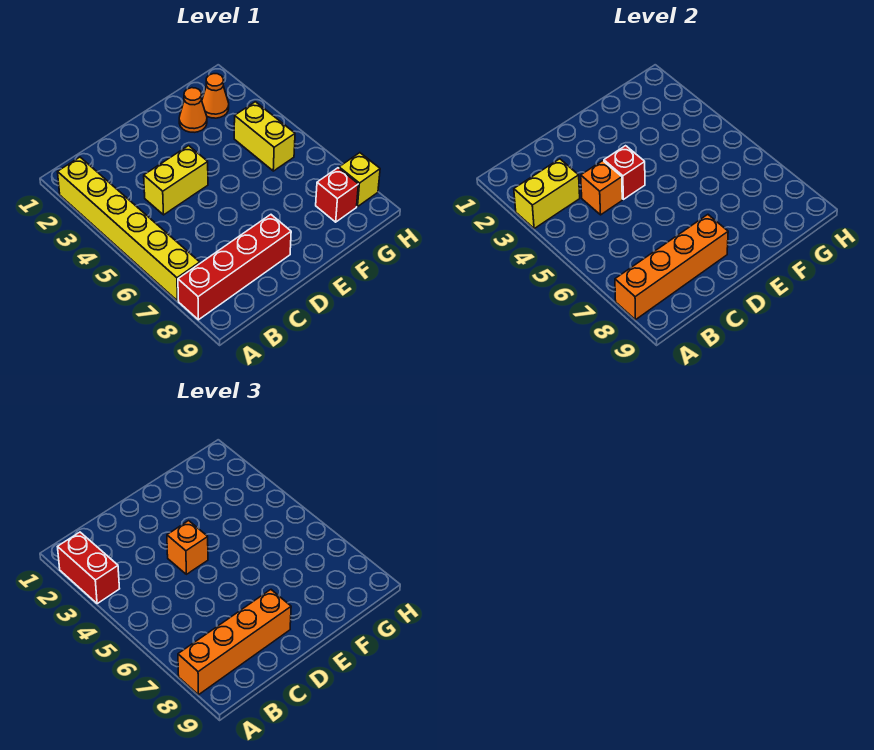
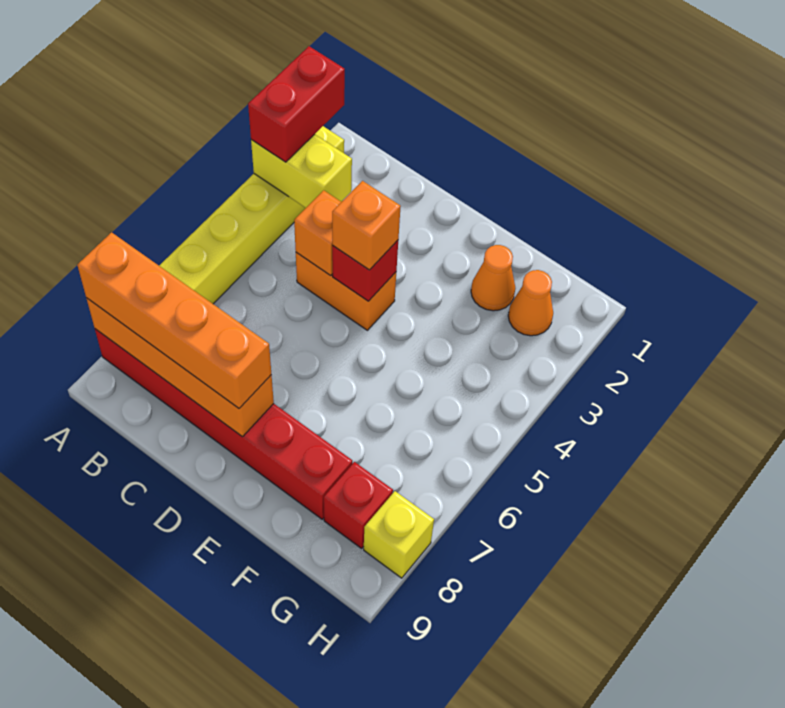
red brick A8:D8 level 1 -> red brick A8:F8 level 1
yellow brick C4:D4 level 1 -> orange brick C4:D4 level 1
yellow brick G4:G5 level 1 -> none

